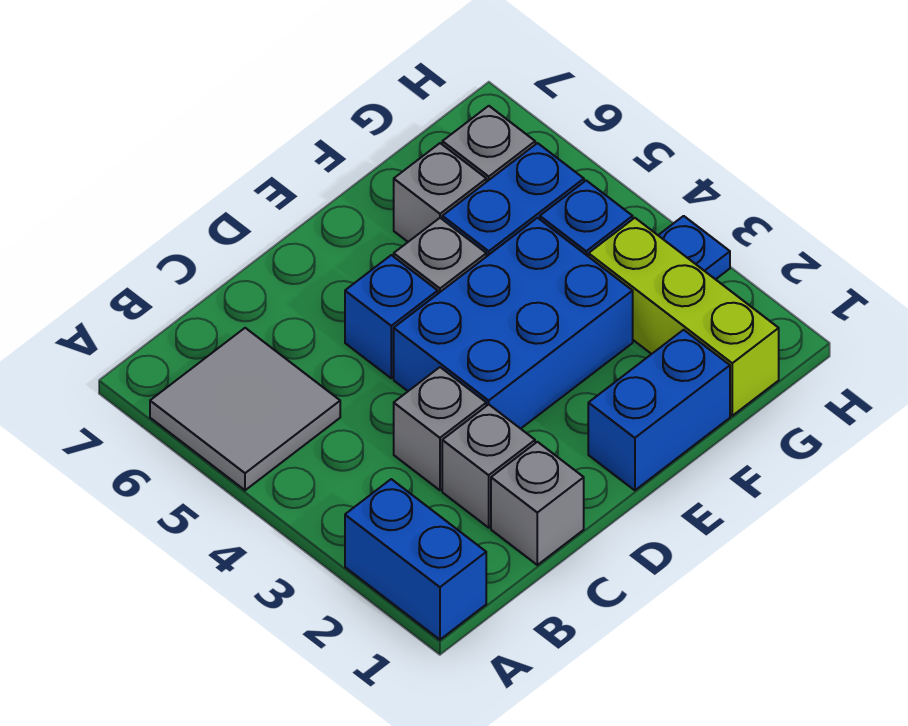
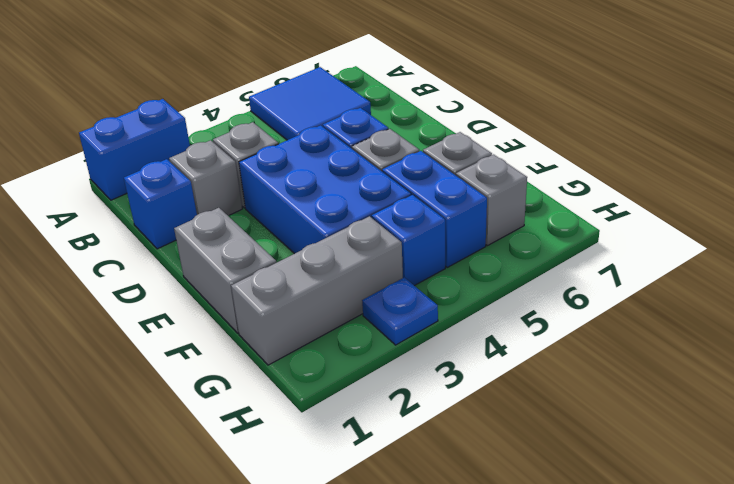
grey tile A5:B6 level 1 -> blue tile A5:B6 level 1
grey brick C1 level 1 -> blue brick C1 level 1
blue brick E1:F1 level 1 -> grey brick E1:F1 level 1
lime brick G1:G3 level 1 -> grey brick G1:G3 level 1

